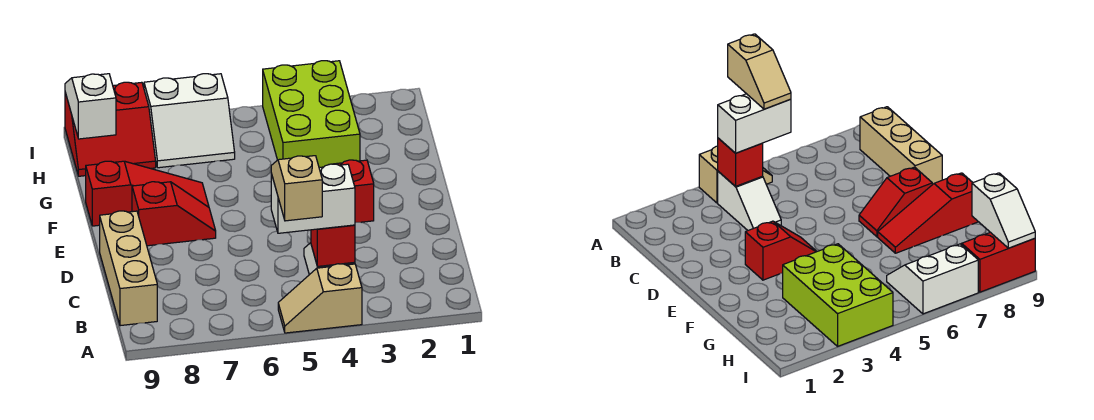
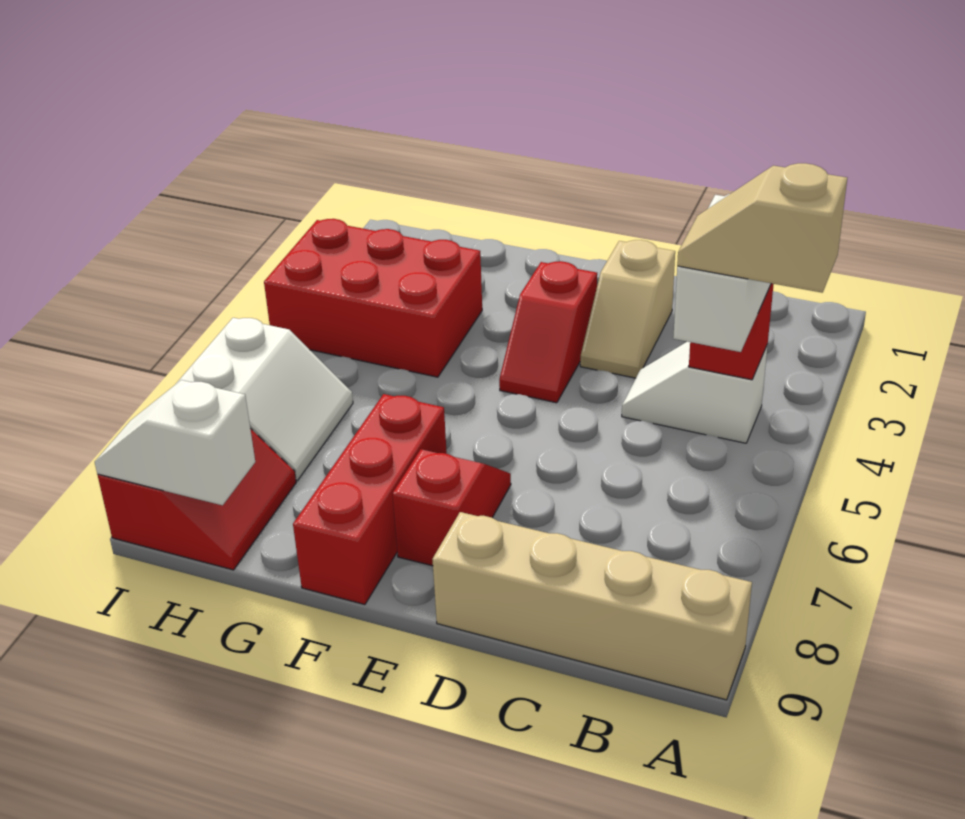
tan slope A4:A5 level 1 top 4 -> tan slope D2:D3 level 1 top 2
tan brick B9:D9 level 1 -> tan brick A9:D9 level 1
red slope F7:F9 level 1 top 9 -> red brick F7:F9 level 1
lime brick G3:I4 level 1 -> red brick G3:I4 level 1

